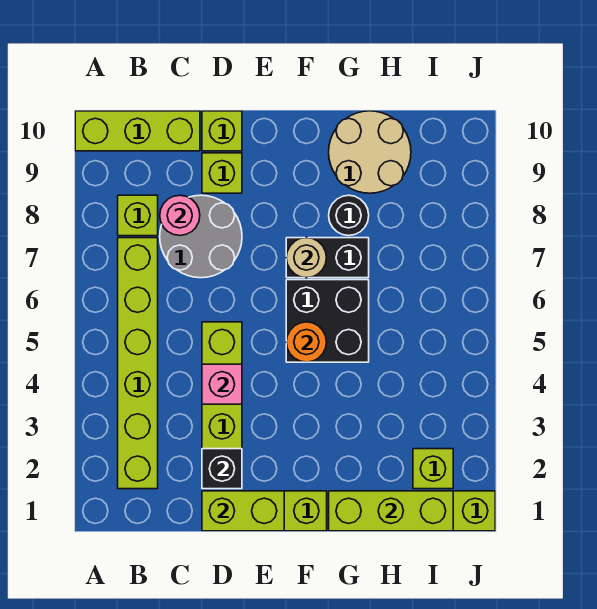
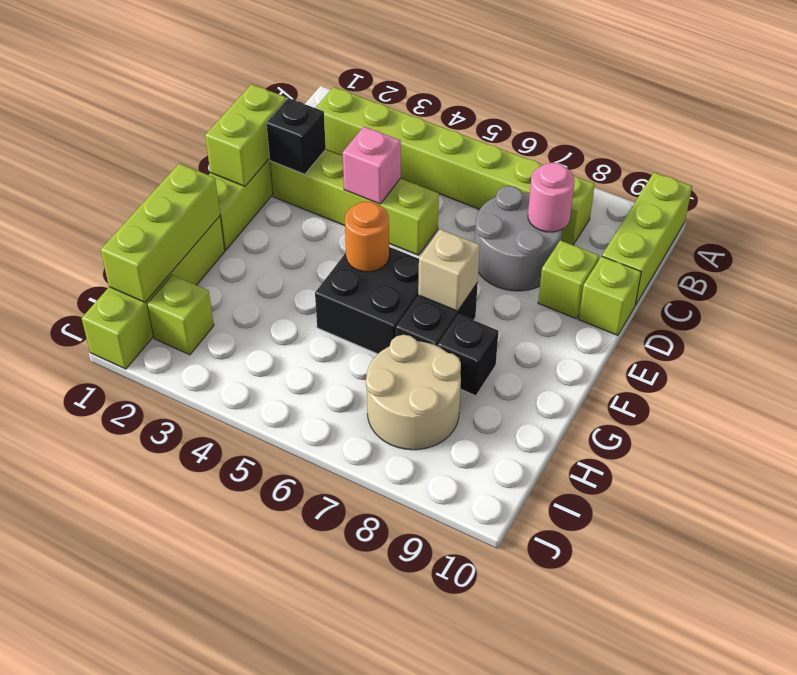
tan round brick F7 level 2 -> tan brick F7 level 2
black round brick G8 level 1 -> black brick G8 level 1
tan round brick G9:H10 level 1 -> tan round brick H7:I8 level 1

